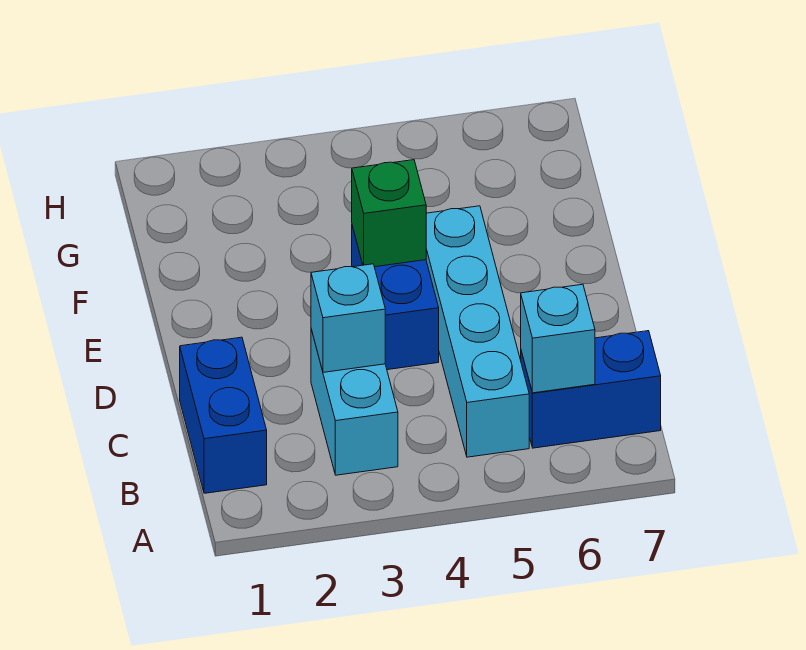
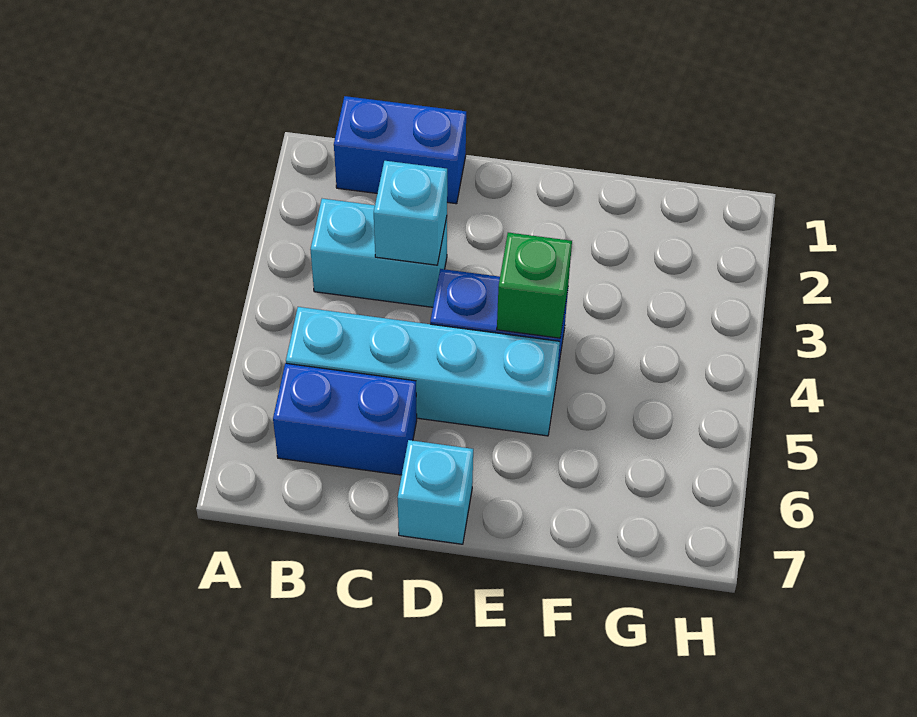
blue brick B6:B7 level 1 -> blue brick B6:C6 level 1
cyan brick B6 level 2 -> cyan brick D7 level 1

